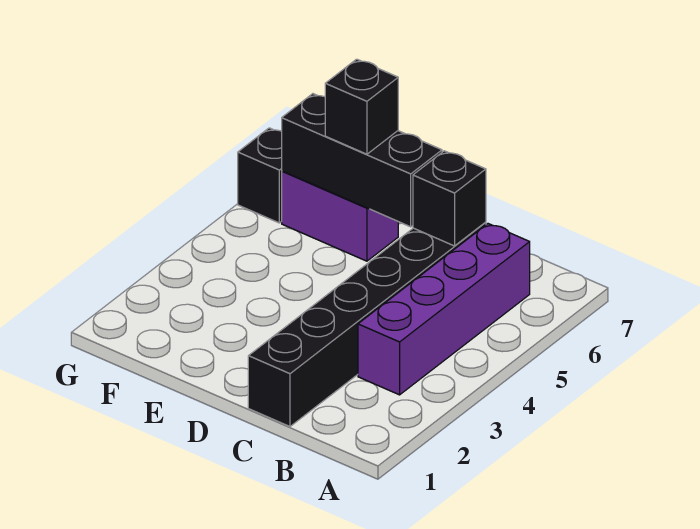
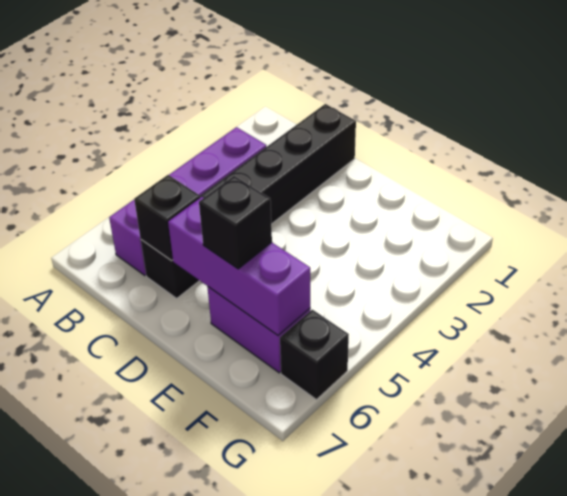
black brick D6:F6 level 2 -> purple brick D6:F6 level 2

